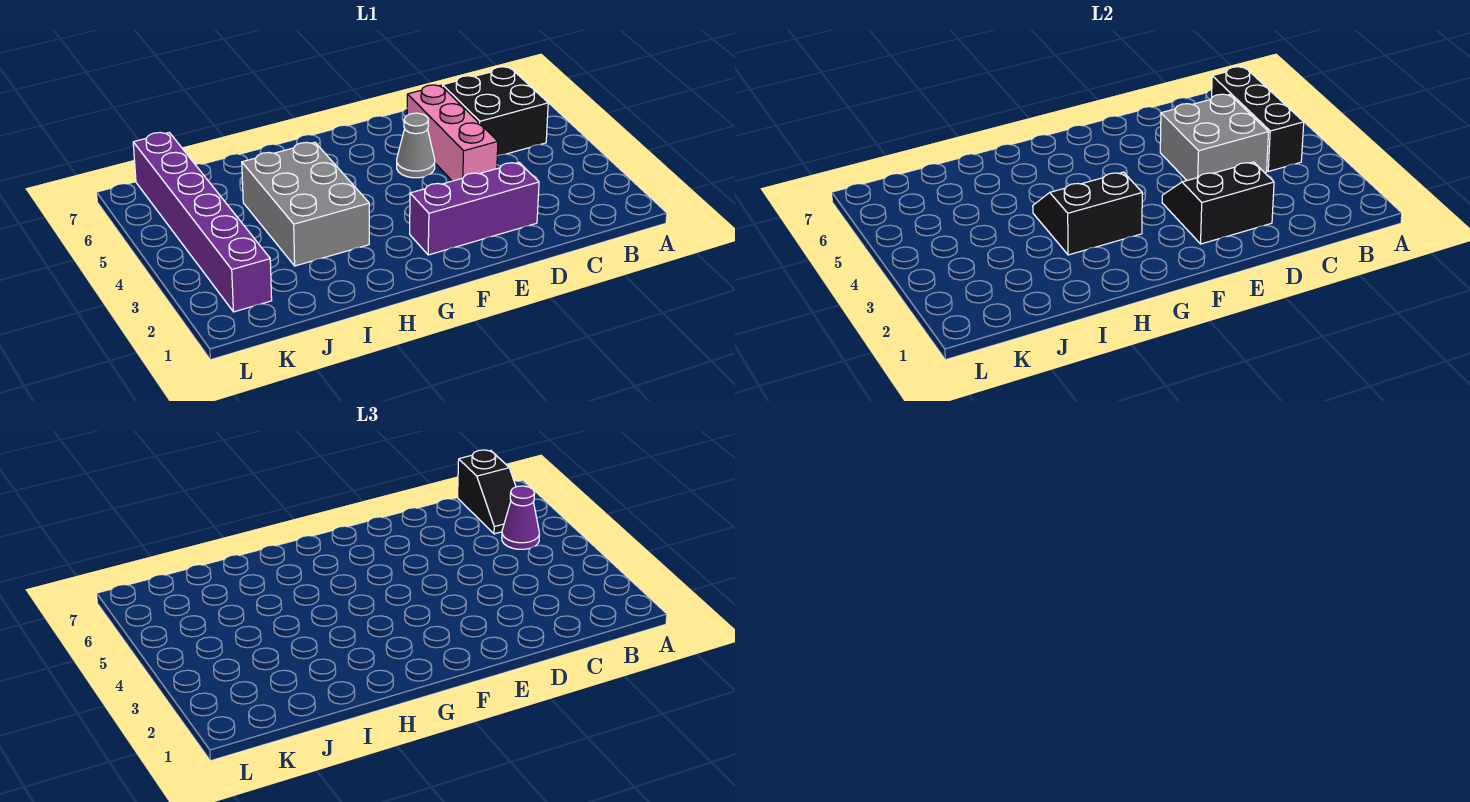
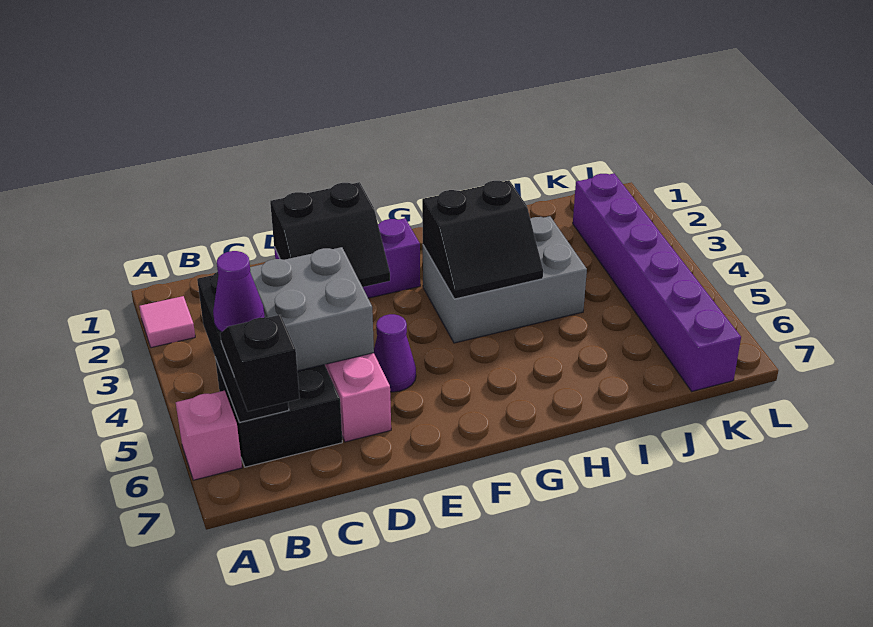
none -> pink tile A2 level 1
none -> pink brick A6 level 1
grey cone E5 level 1 -> purple cone E5 level 1
grey brick H3:I5 level 1 -> grey brick G3:I4 level 1

